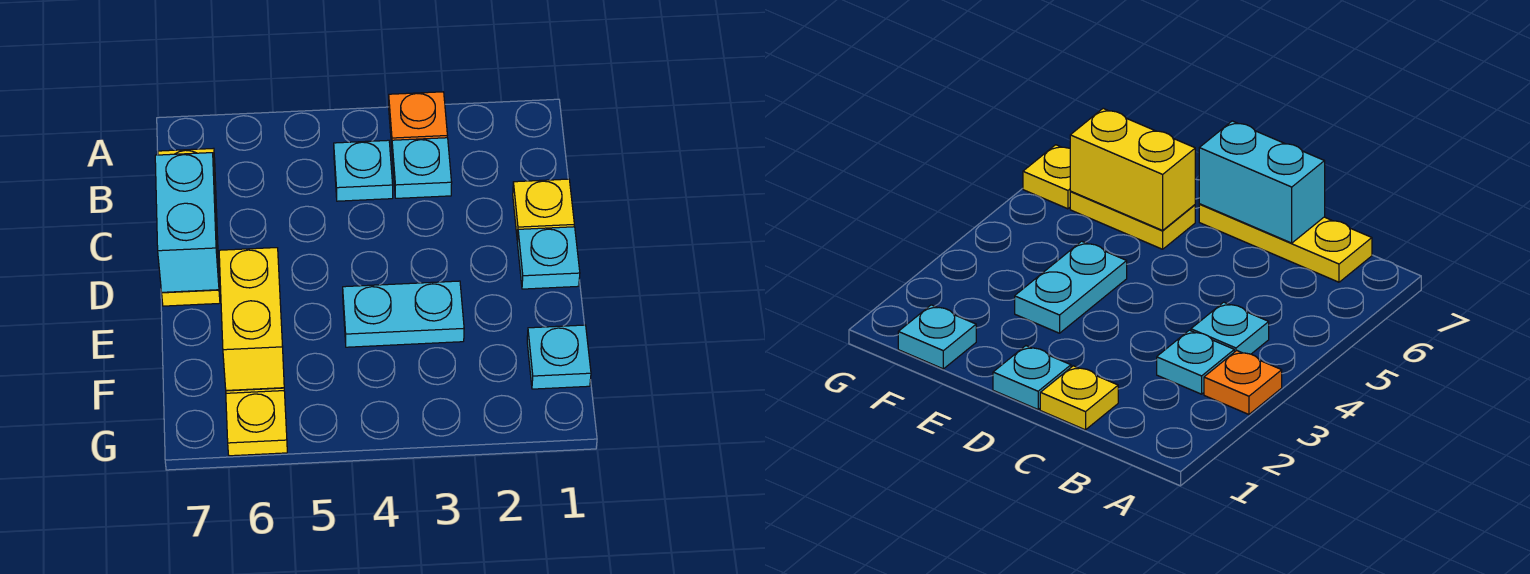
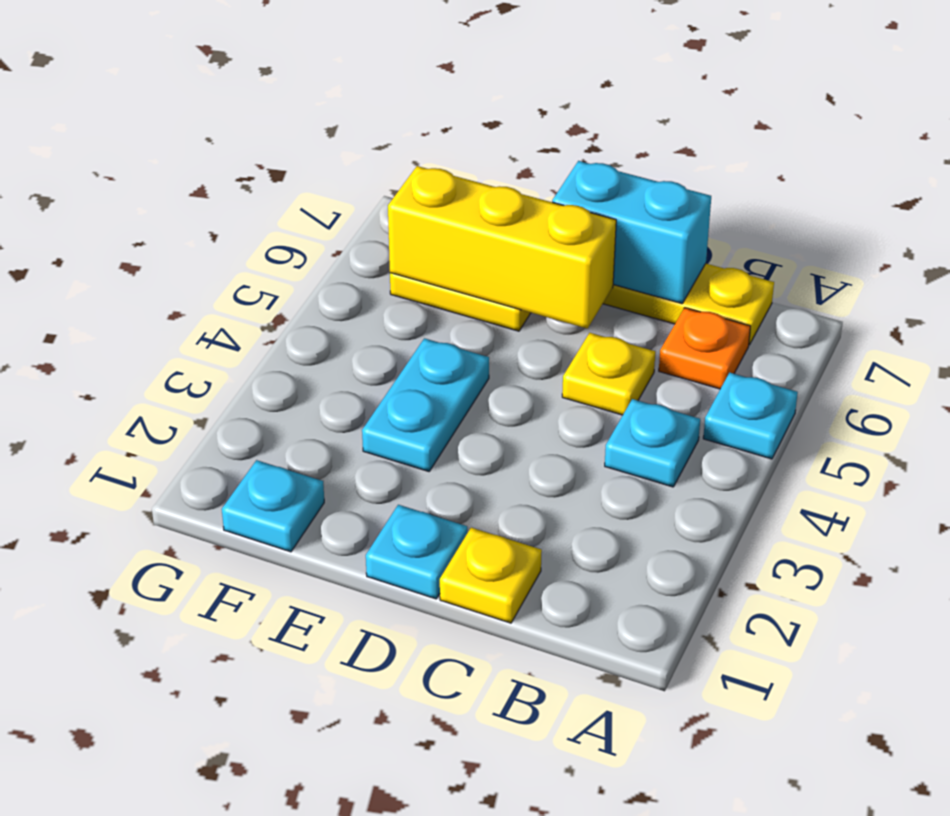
orange plate A3 level 1 -> orange plate B6 level 1
cyan plate B3 level 1 -> cyan plate A5 level 1
yellow brick E6:F6 level 2 -> yellow brick D6:F6 level 2
yellow plate G6 level 1 -> yellow plate C5 level 1

